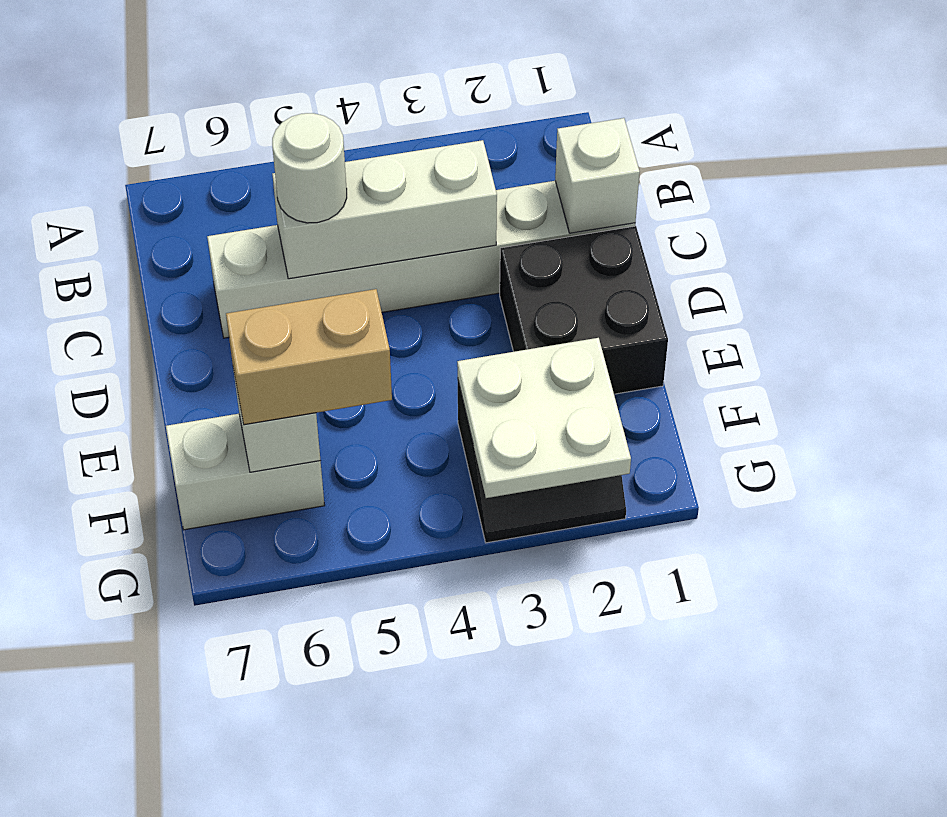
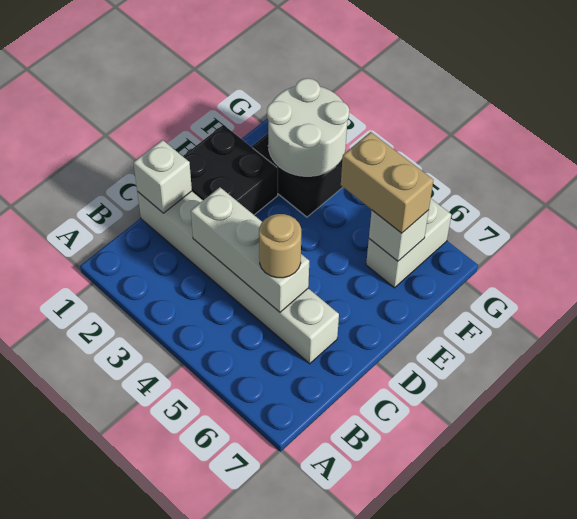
white round brick C5 level 3 -> tan round brick C5 level 3
white plate F2:G3 level 2 -> white round brick F2:G3 level 2
white brick F6:F7 level 1 -> white brick F6:G6 level 1

